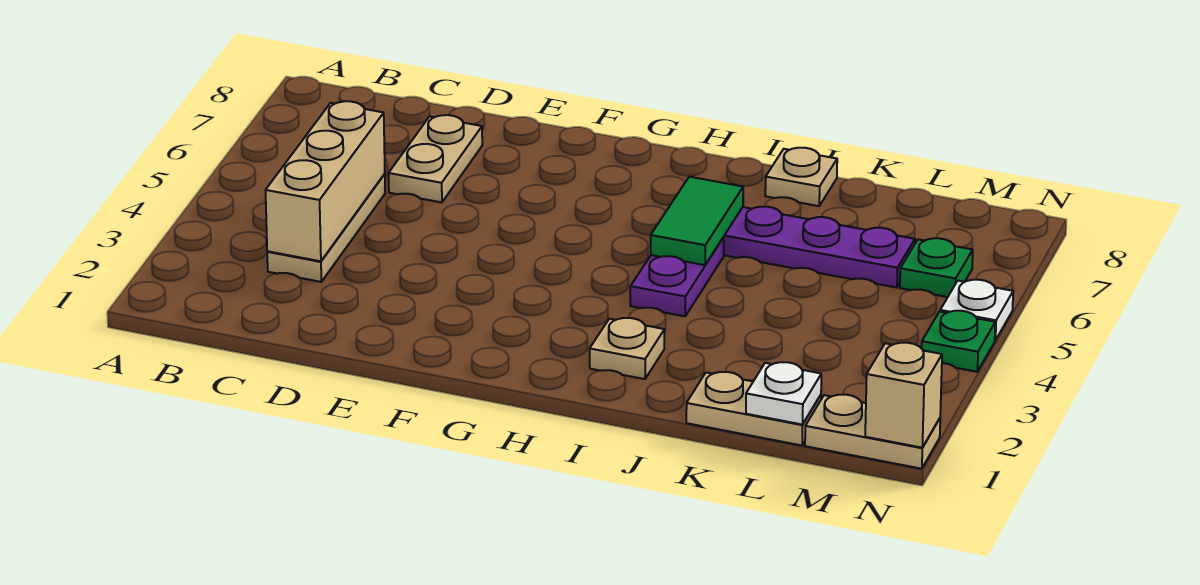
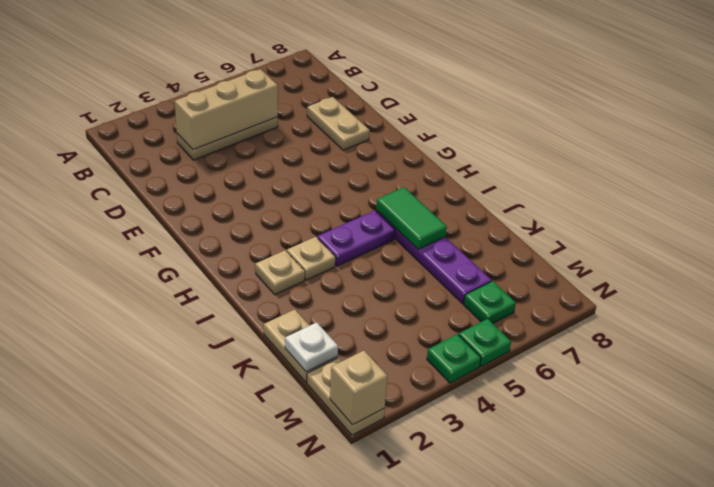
tan plate D6:D7 level 1 -> tan plate D7:E7 level 1
green tile I5:I6 level 2 -> green tile I6:J6 level 2
tan plate J8 level 1 -> tan plate I3 level 1
white plate N5 level 1 -> green plate N5 level 1

